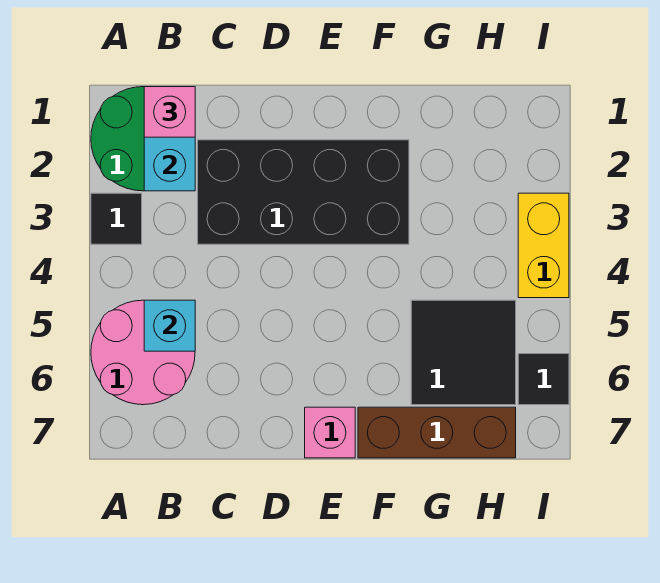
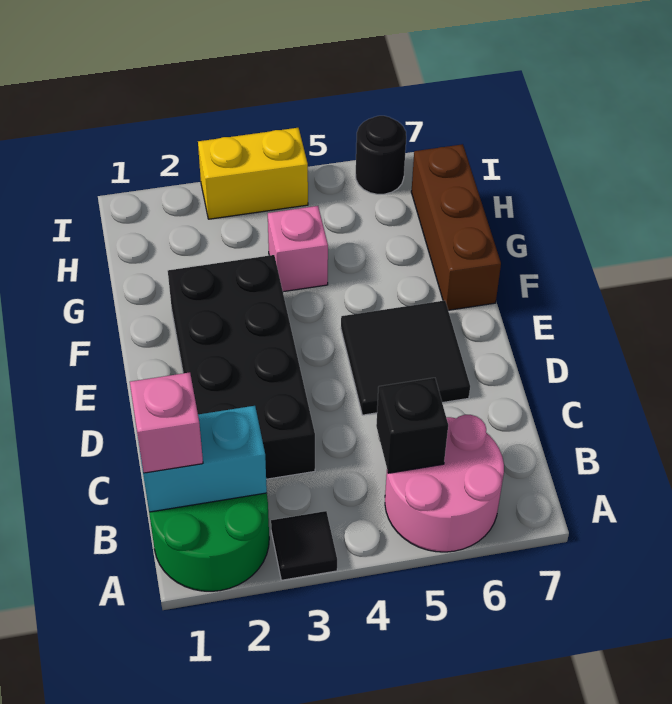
cyan brick B5 level 2 -> black brick B5 level 2
pink brick E7 level 1 -> pink brick G4 level 1
black tile G5:H6 level 1 -> black tile D5:E6 level 1
black tile I6 level 1 -> black round brick I6 level 1

